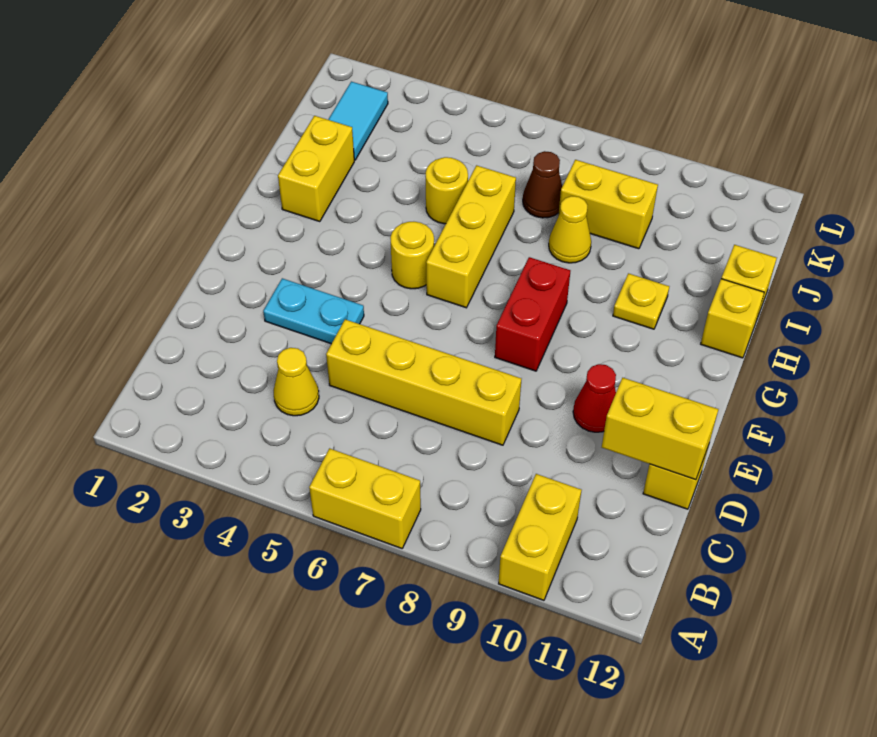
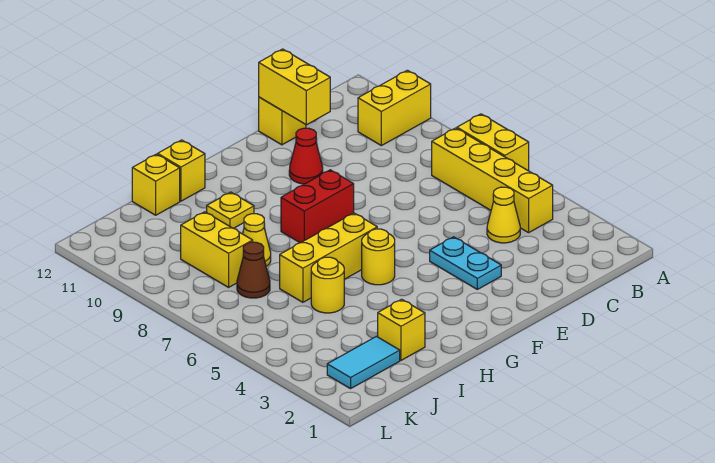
yellow brick D5:D8 level 1 -> yellow brick B4:B7 level 1
yellow brick H2:I2 level 1 -> yellow brick I2 level 1

